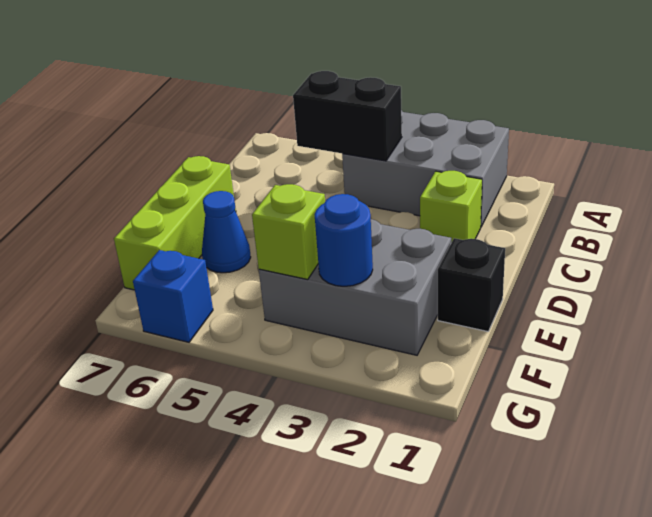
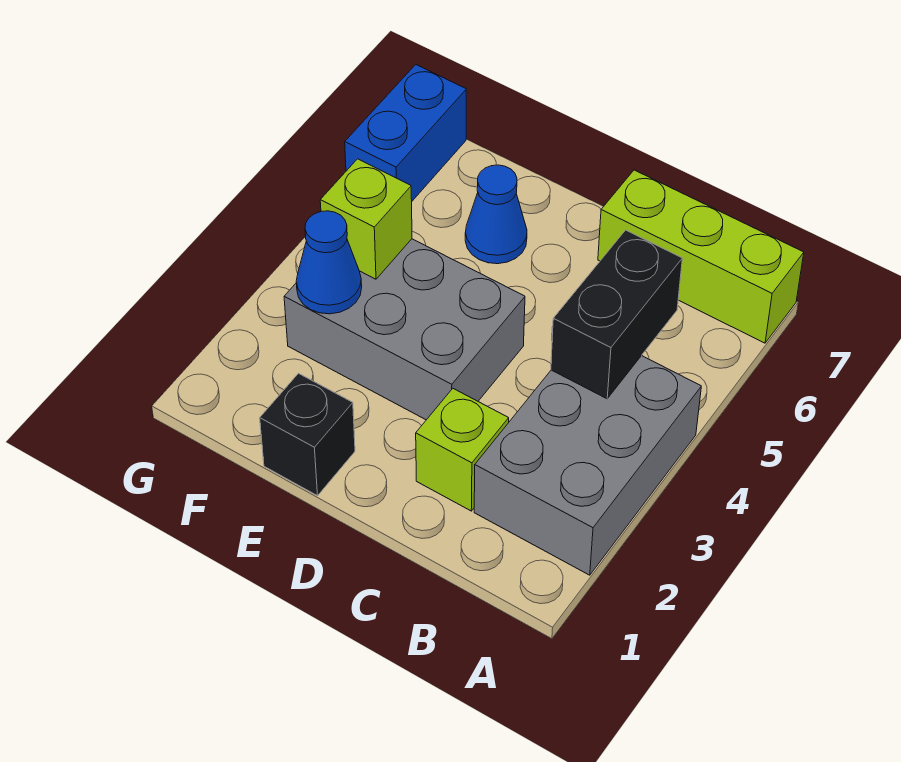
lime brick D7:F7 level 1 -> lime brick A7:C7 level 1
grey brick E2:F4 level 1 -> grey brick D3:F4 level 1
blue round brick F3 level 2 -> blue cone F3 level 2
blue brick G6 level 1 -> blue brick G6:G7 level 1

